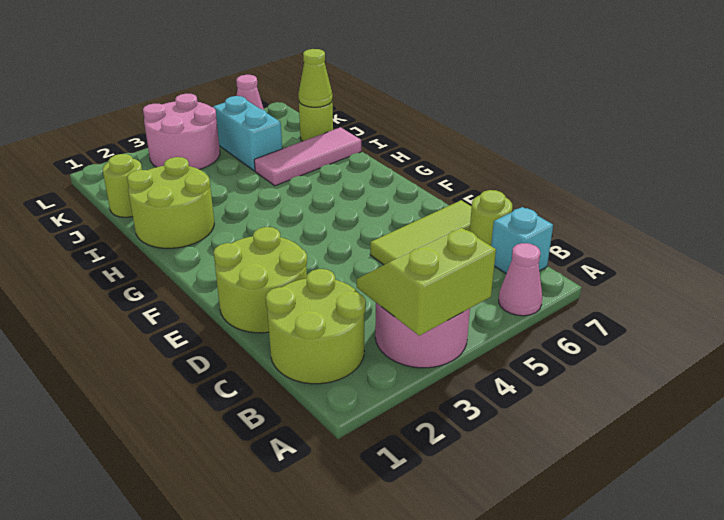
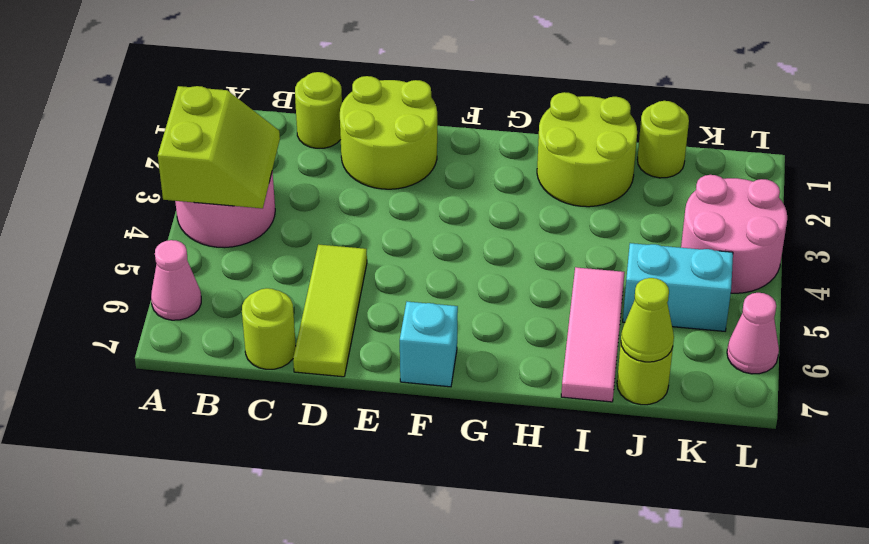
lime round brick B1:C2 level 1 -> lime round brick C1 level 1
cyan brick B7 level 1 -> cyan brick F7 level 1

